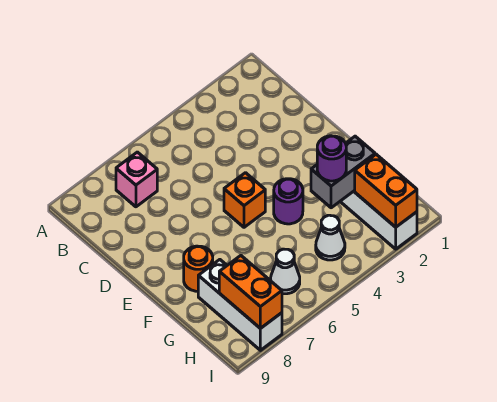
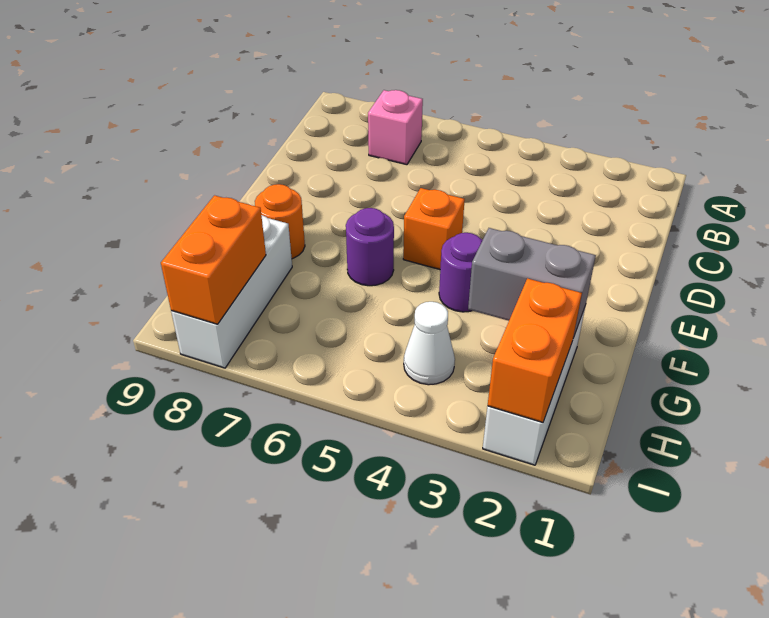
purple round brick G3 level 3 -> purple round brick F6 level 1
white cone H6 level 1 -> none

